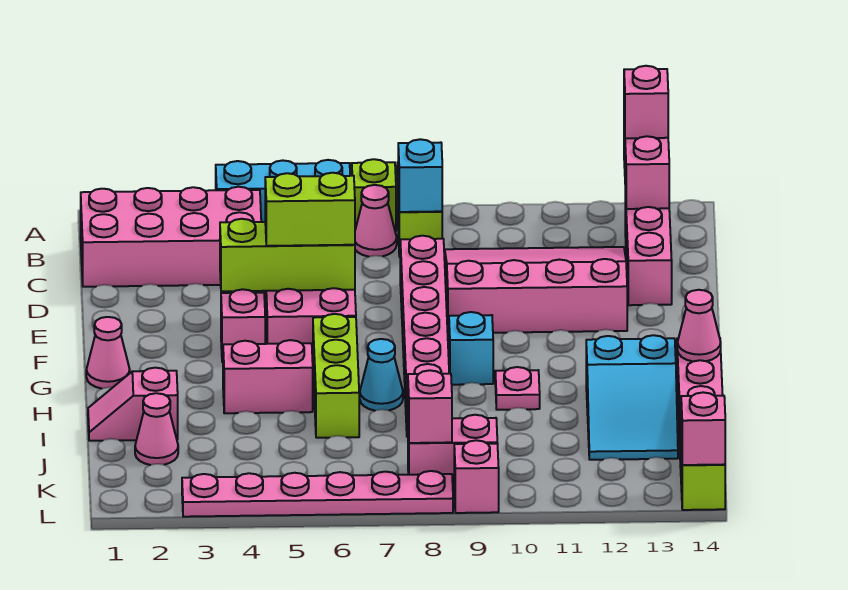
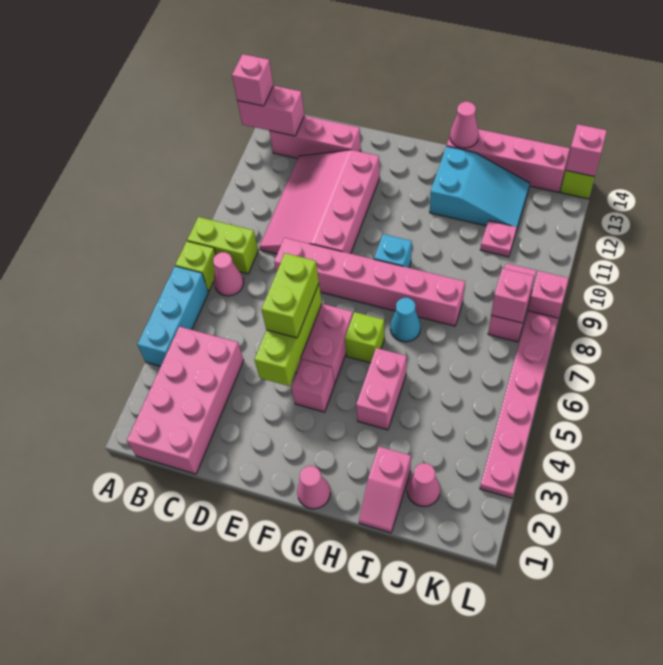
cyan brick B8 level 2 -> none
lime brick G6:I6 level 1 -> lime brick G6 level 1
pink plate H10 level 1 -> pink plate J11 level 1

